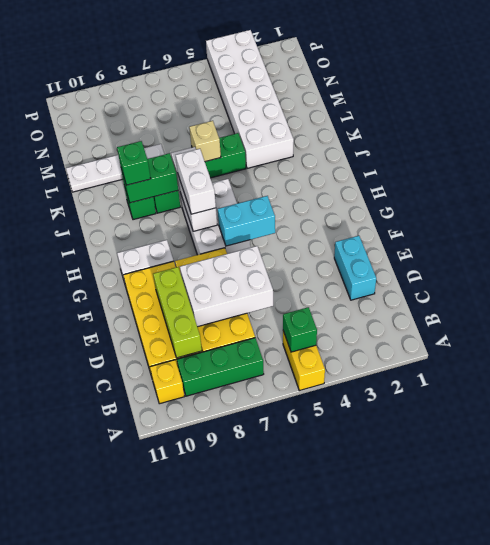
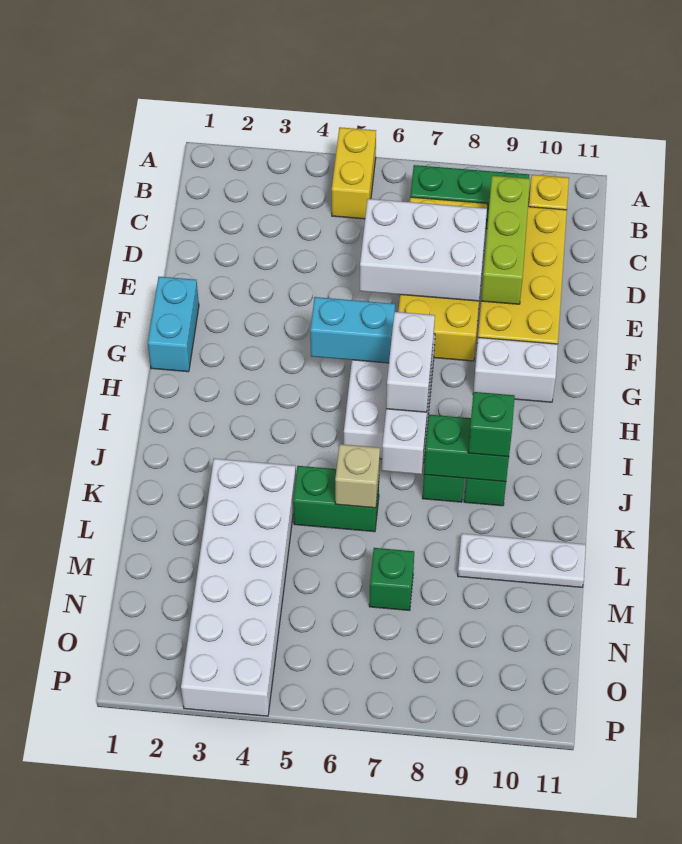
green brick B5 level 2 -> green brick M7 level 1
cyan brick D2:E2 level 1 -> cyan brick F1:G1 level 1
white plate L8:L11 level 1 -> white plate L9:L11 level 1

